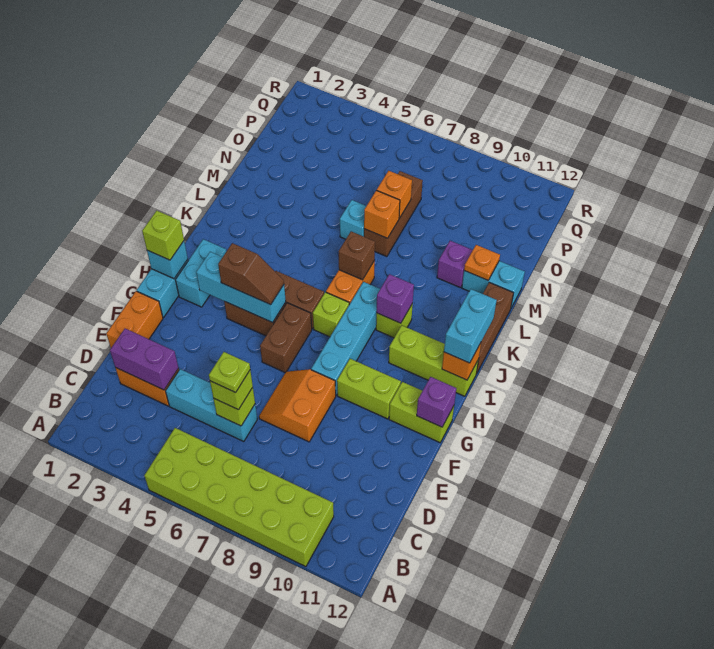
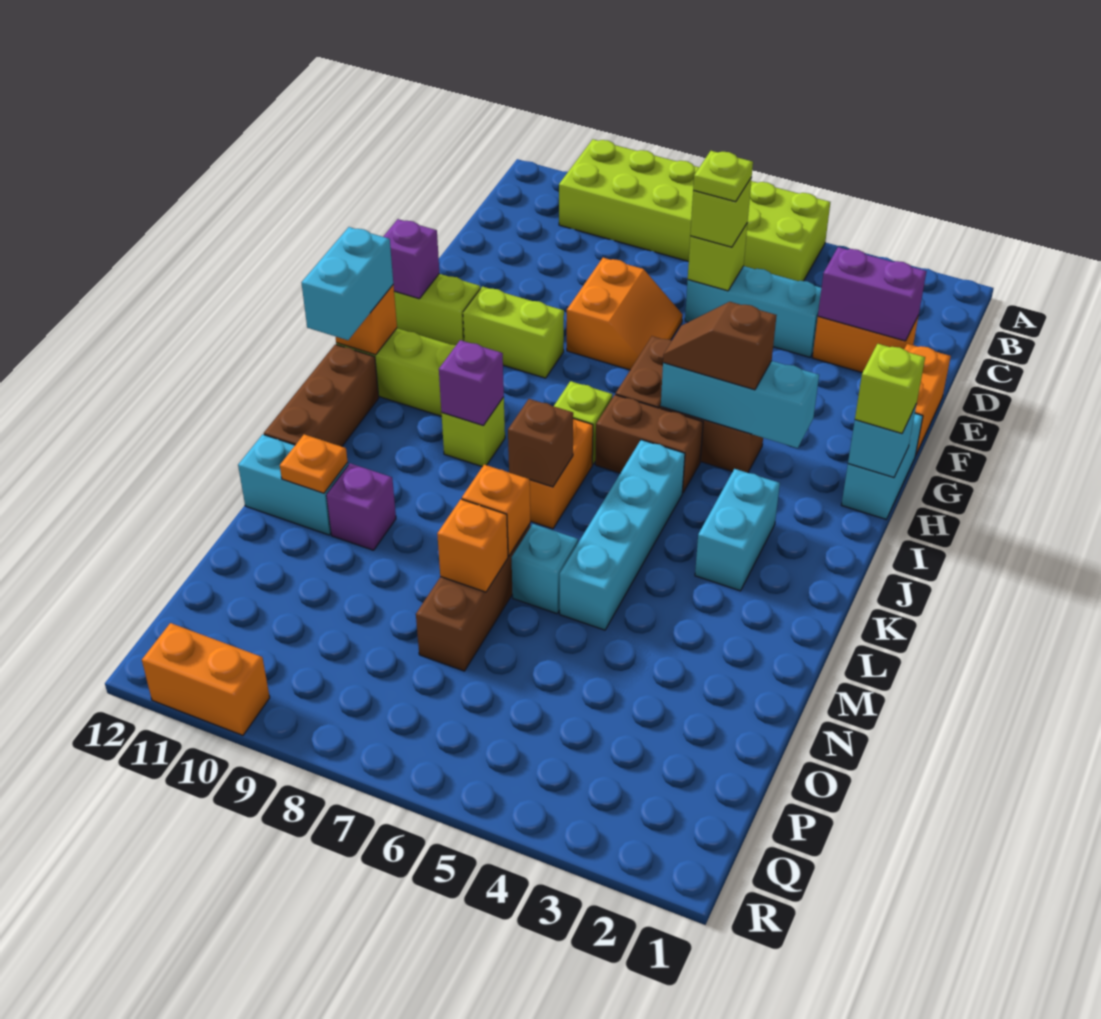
cyan brick G8:J8 level 1 -> cyan brick J5:M5 level 1
cyan brick H2:I2 level 1 -> cyan brick J3:K3 level 1
none -> orange brick R10:R11 level 1

